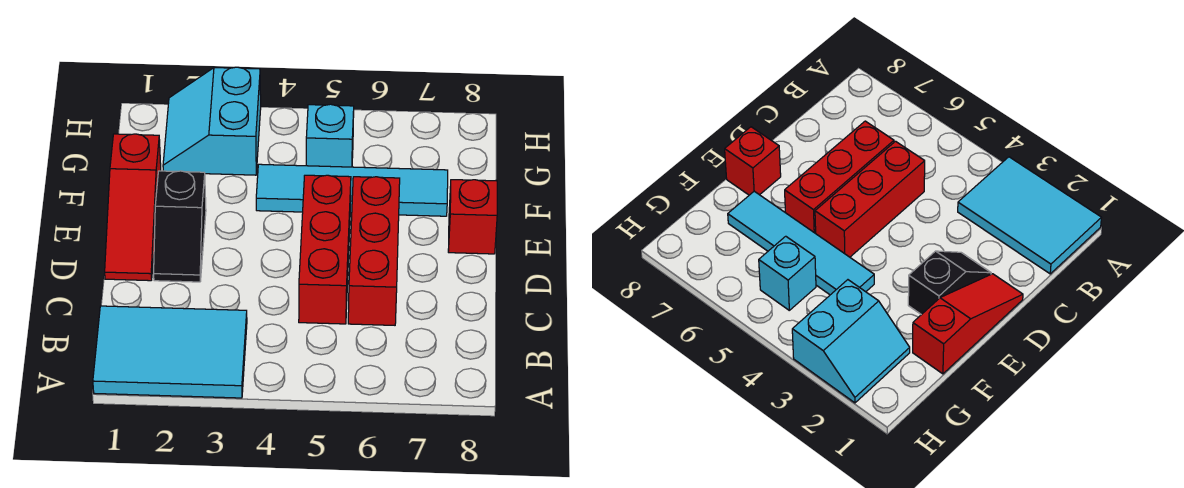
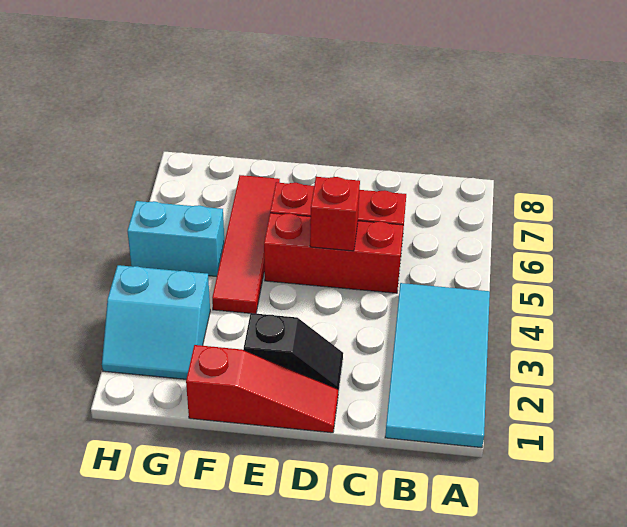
cyan tile A1:B3 level 1 -> cyan tile A1:B4 level 1
red brick E8 level 1 -> red brick D5 level 2
cyan tile F4:F7 level 1 -> red tile F4:F7 level 1
cyan brick G5 level 1 -> cyan brick G5:H5 level 1

